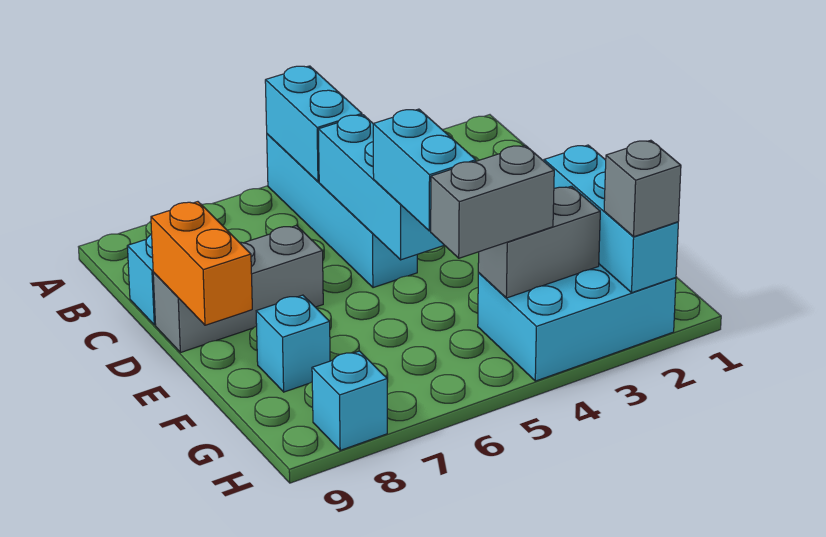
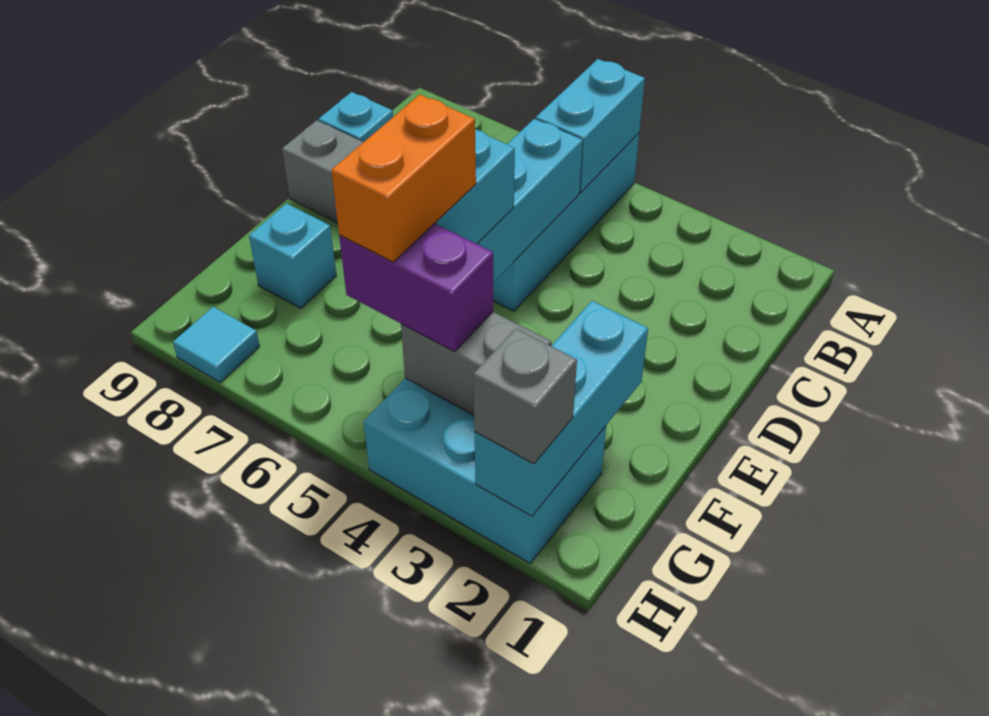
orange brick D9:E9 level 2 -> orange brick F5:G5 level 4
grey brick G4:G5 level 3 -> purple brick G4:G5 level 3
cyan brick H8 level 1 -> cyan tile H8 level 1

